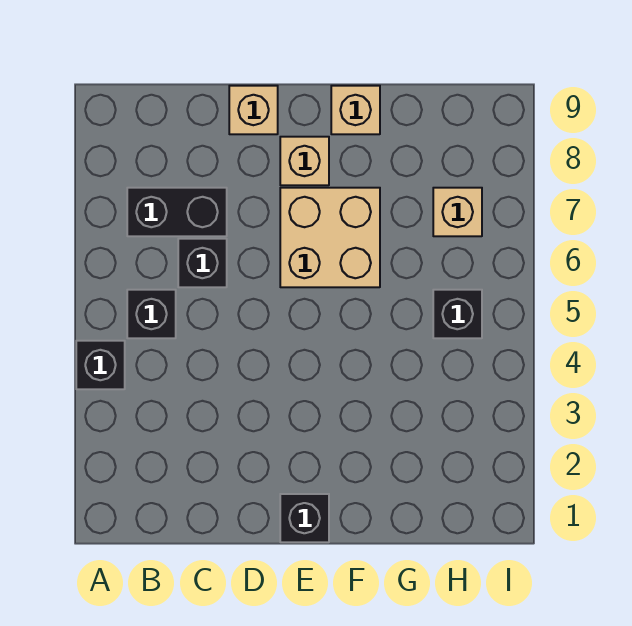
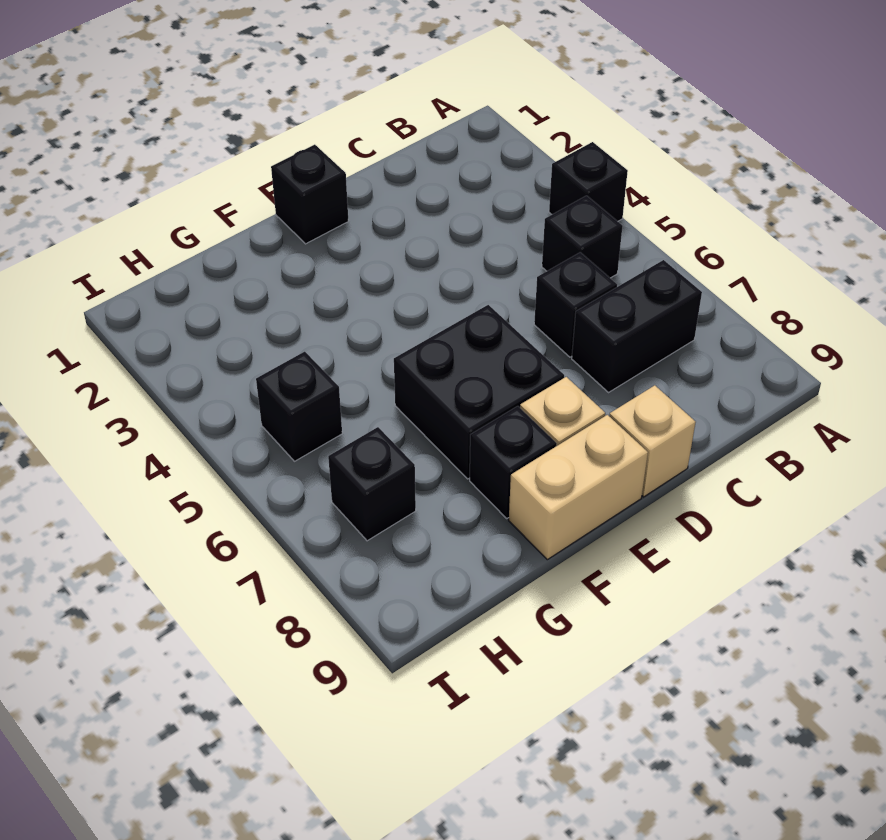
tan brick E6:F7 level 1 -> black brick E6:F7 level 1
none -> black brick F8 level 1
tan brick F9 level 1 -> tan brick E9:F9 level 1
tan brick H7 level 1 -> black brick H7 level 1

